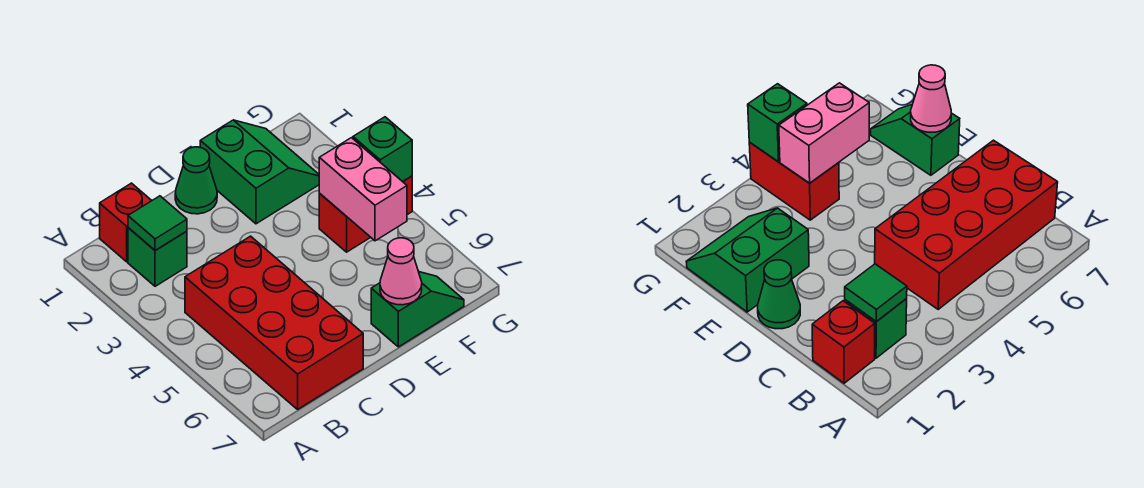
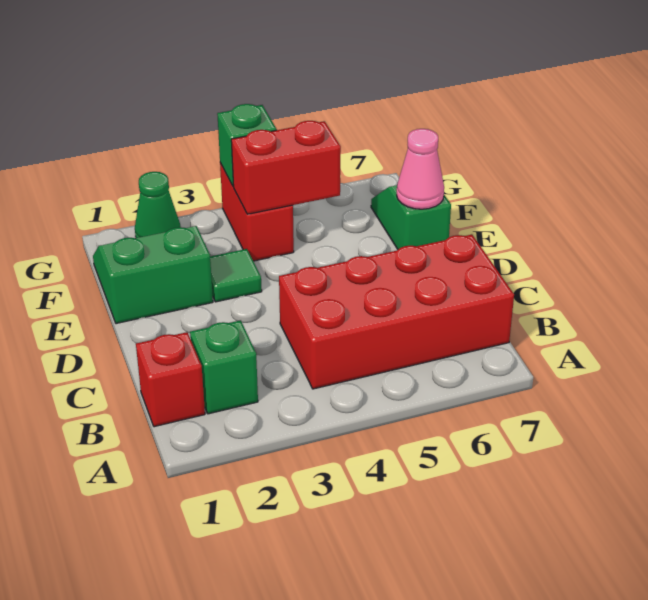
green tile B2 level 2 -> green tile E3 level 1
green cone D1 level 1 -> green cone G2 level 1
pink brick F4:F5 level 2 -> red brick F4:F5 level 2

